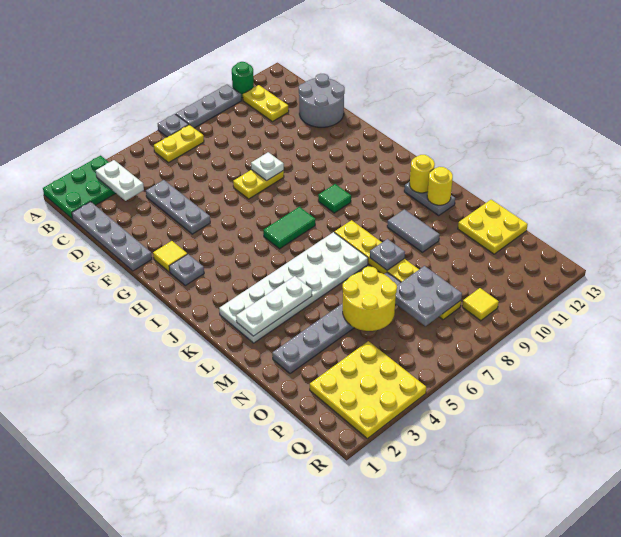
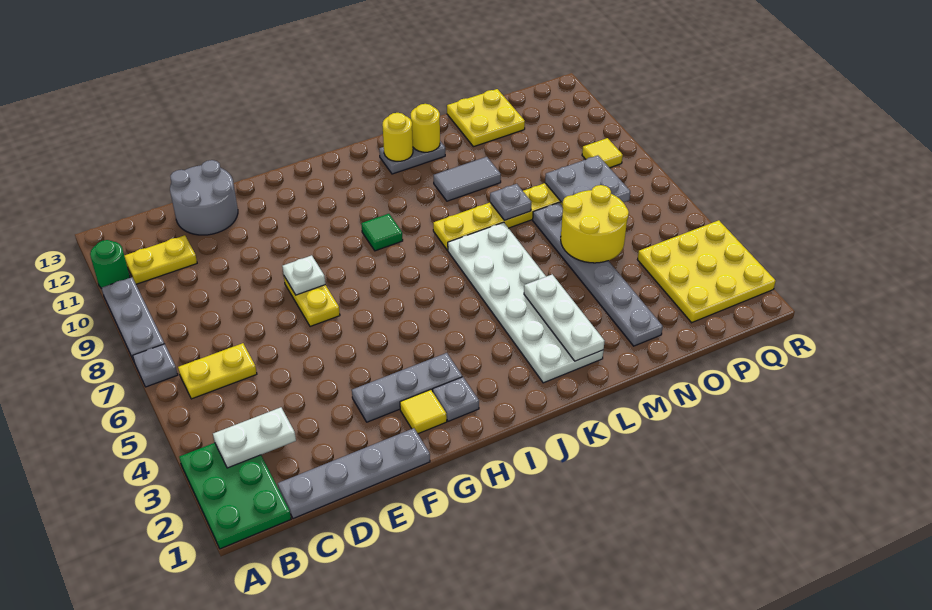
yellow plate B6:B7 level 1 -> yellow plate B6:C6 level 1
grey plate D4:F4 level 1 -> grey plate F3:H3 level 1
green tile I6:I7 level 1 -> none

